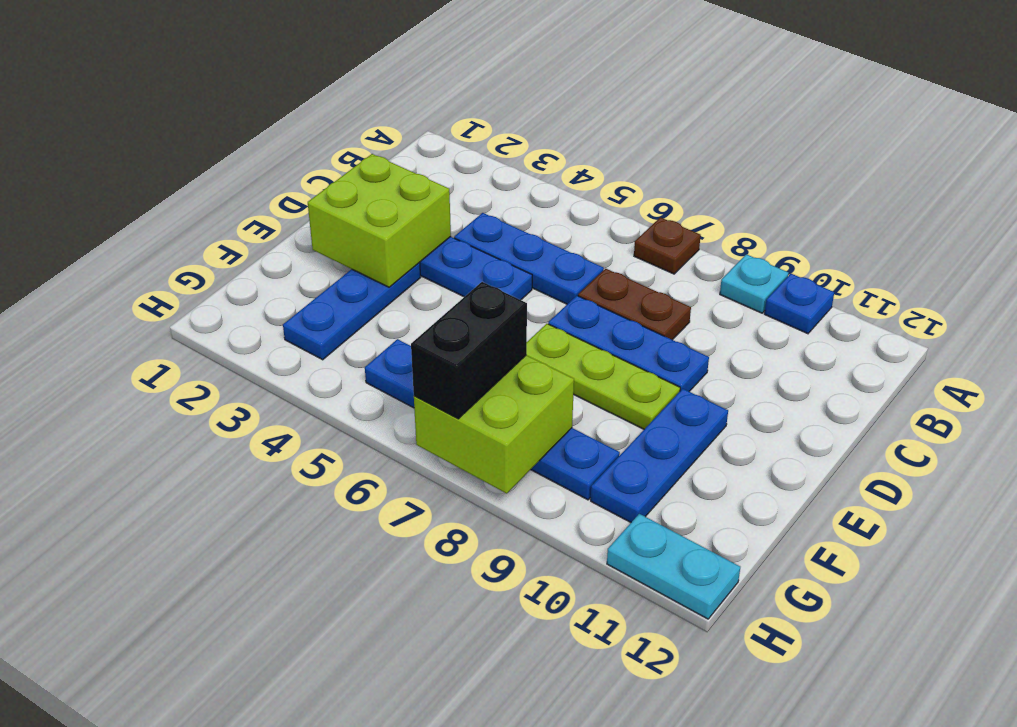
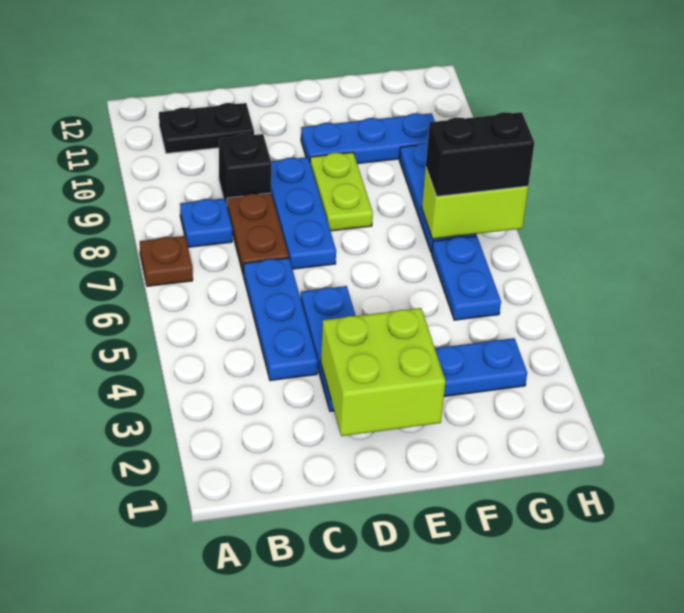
cyan plate A9 level 1 -> none
blue plate A10 level 1 -> blue plate B8 level 1
none -> black plate B11:C11 level 1
none -> black brick C9 level 1
lime plate E7:E9 level 1 -> lime plate E8:E9 level 1
lime brick G7:H8 level 2 -> lime brick G7:H7 level 2
cyan plate H11:H12 level 1 -> none

